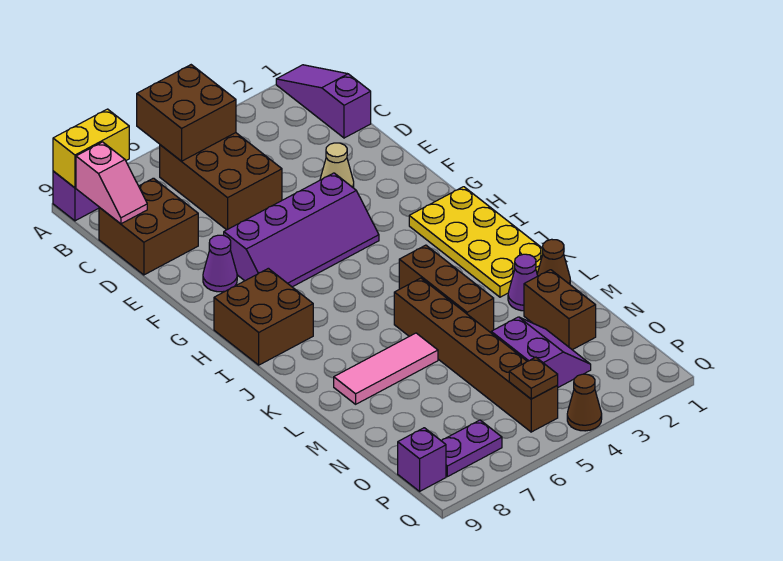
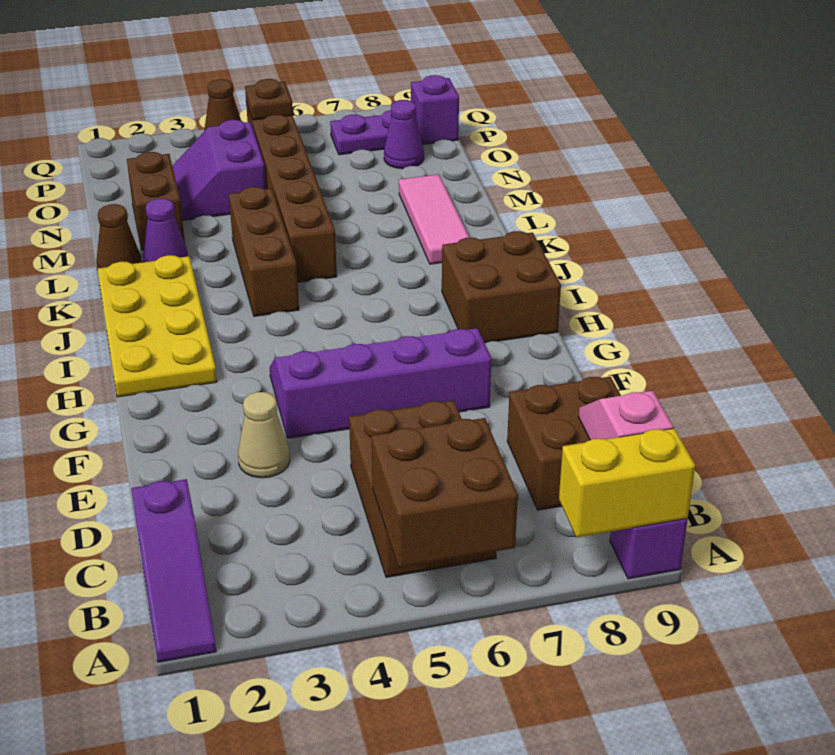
purple cone F8 level 1 -> purple cone O8 level 1
pink tile L6:L8 level 1 -> pink tile K8:M8 level 1

